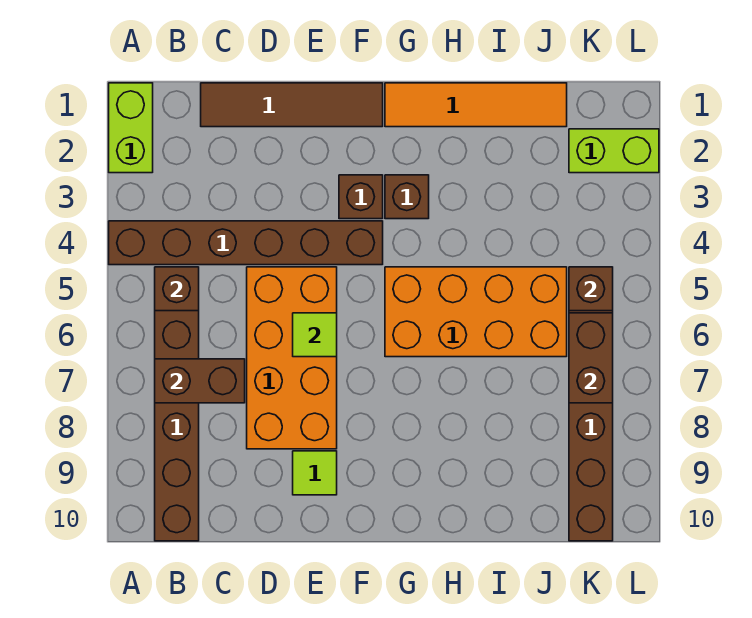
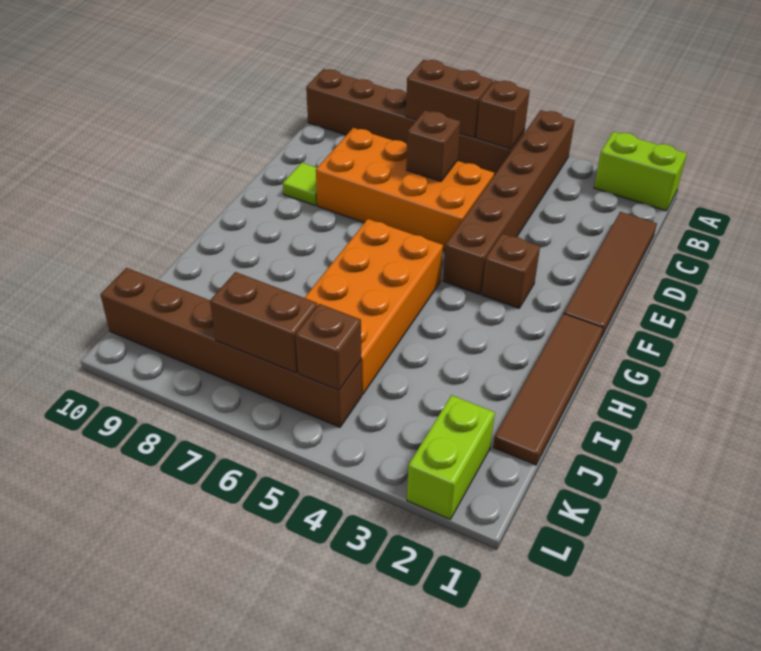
brown brick B7:C7 level 2 -> brown brick B6:B7 level 2
lime tile E6 level 2 -> none
orange tile G1:J1 level 1 -> brown tile G1:J1 level 1
brown brick G3 level 1 -> brown brick D6 level 2

